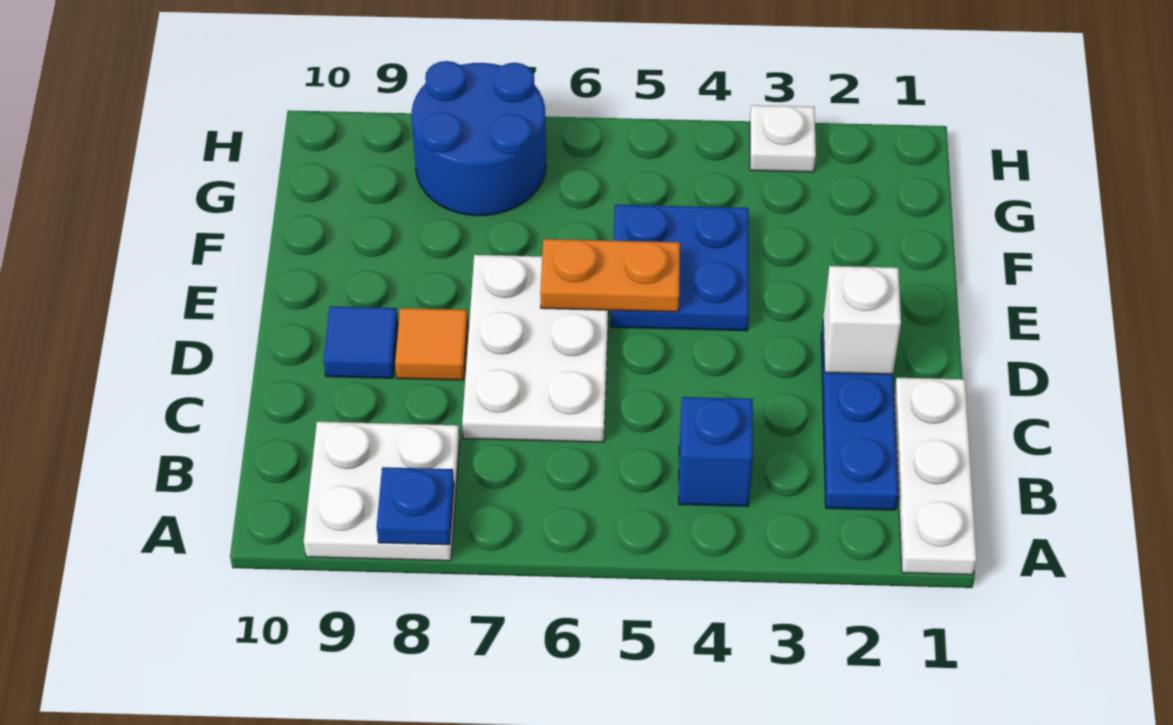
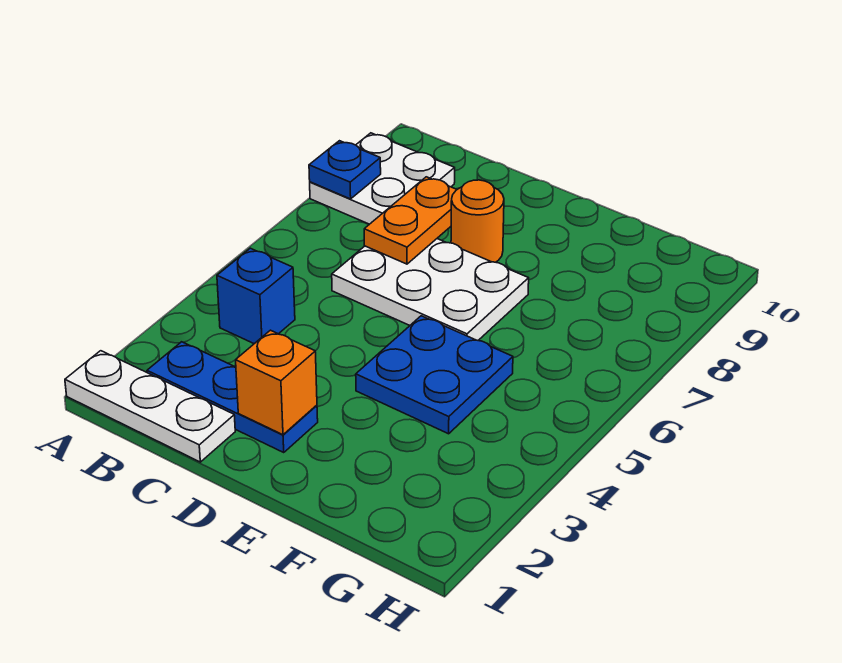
white brick D2 level 2 -> orange brick D2 level 2
orange tile D8 level 1 -> orange round brick D8 level 1
blue tile D9 level 1 -> none
orange plate E5:E6 level 2 -> orange plate C7:C8 level 2
blue round brick G7:H8 level 1 -> none
white plate H3 level 1 -> none

